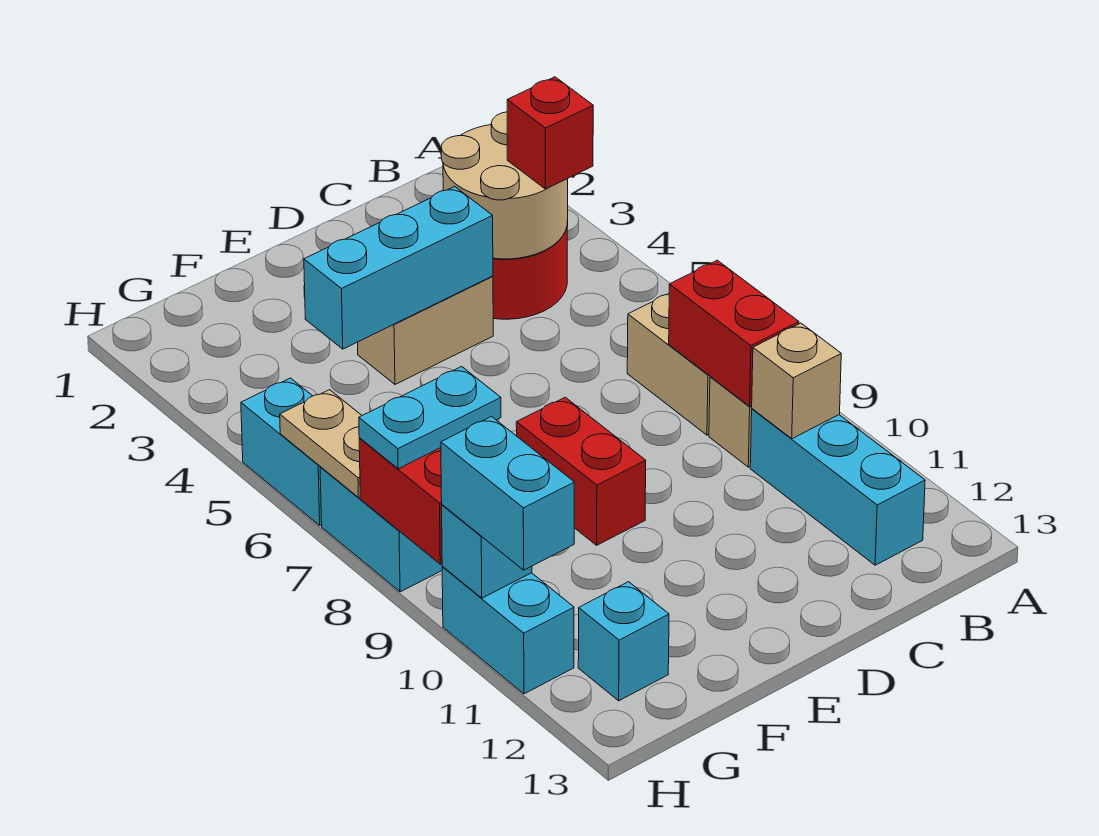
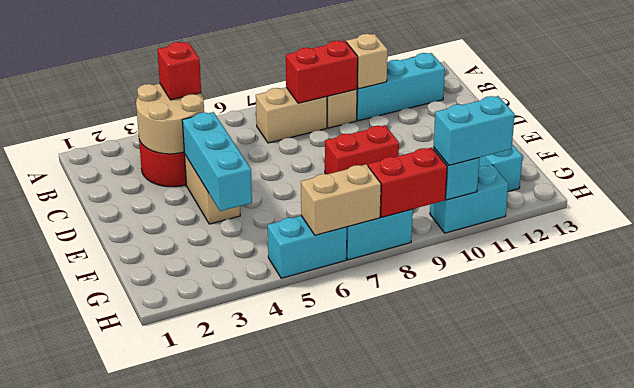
cyan plate G8:H8 level 3 -> none
tan plate H6:H7 level 2 -> tan brick H6:H7 level 2

